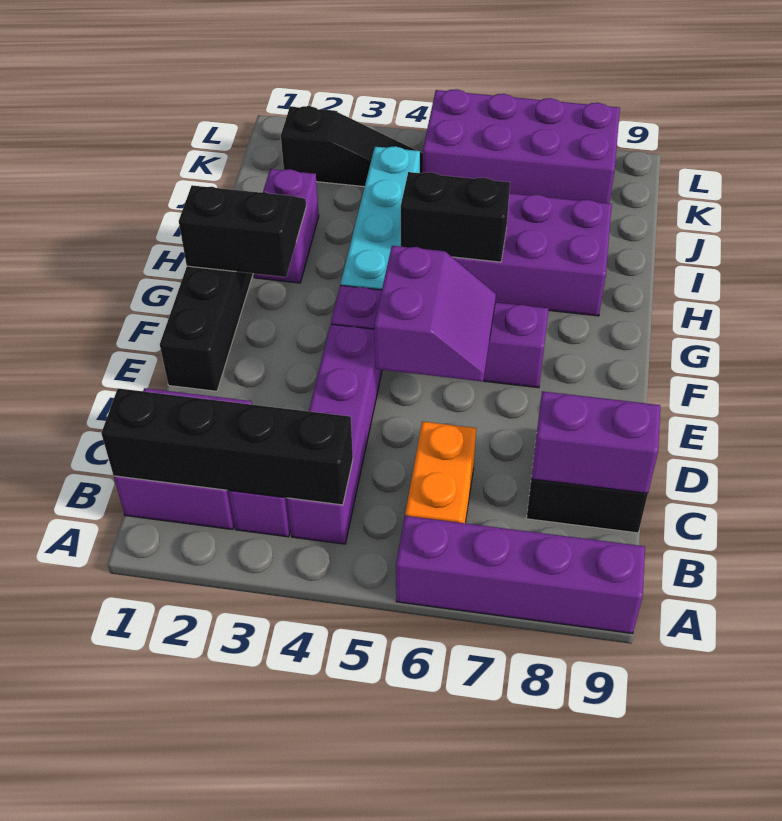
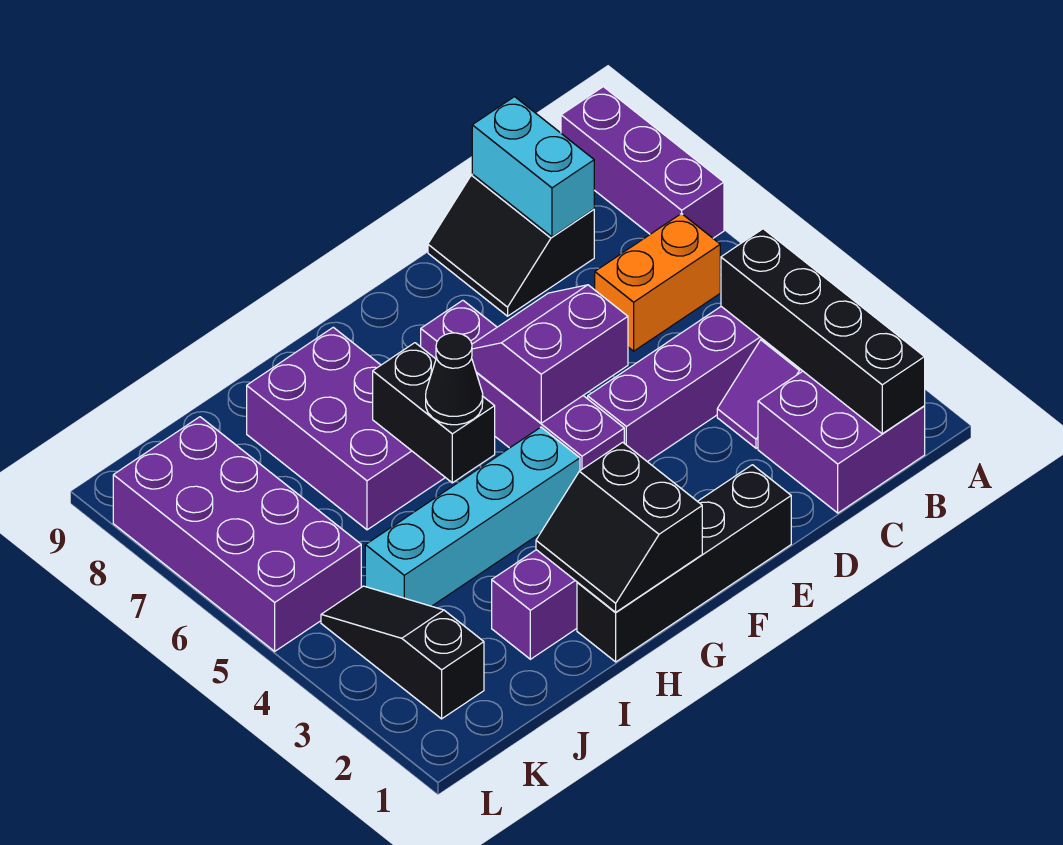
purple brick A6:A9 level 1 -> purple brick A7:A9 level 1
purple brick C8:C9 level 2 -> cyan brick C8:C9 level 2
none -> black cone H5 level 3

